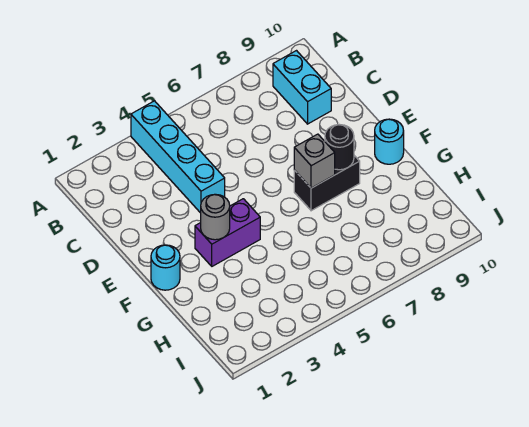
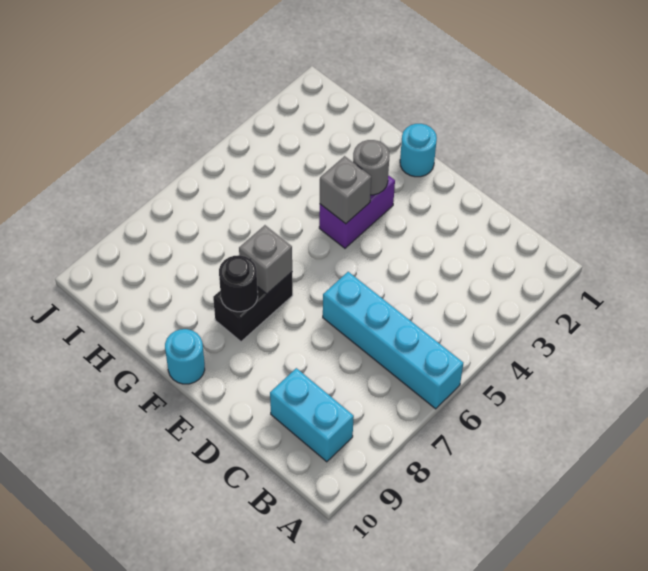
cyan brick A4:D4 level 1 -> cyan brick A6:D6 level 1
none -> grey brick F4 level 2

